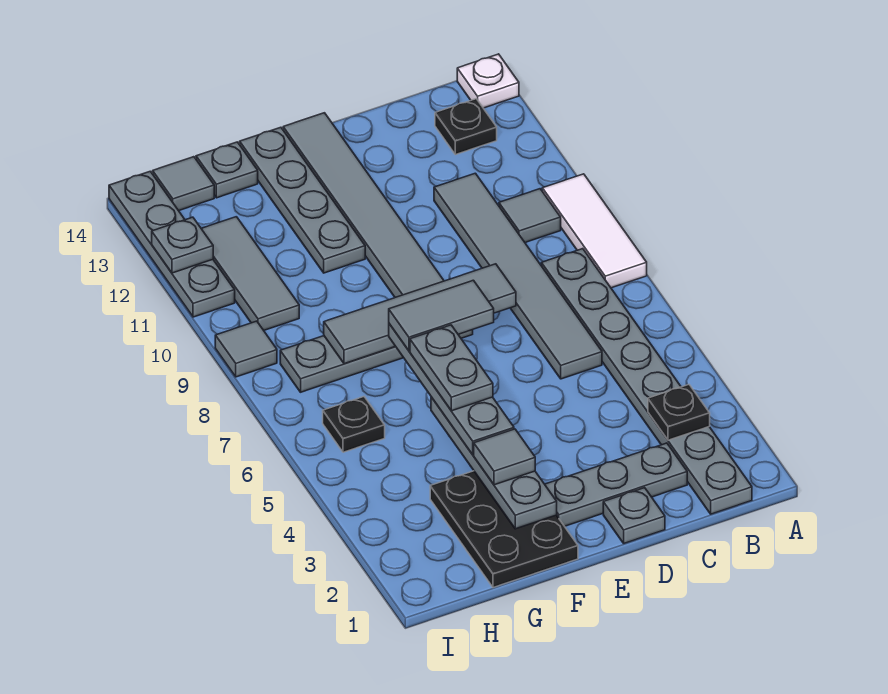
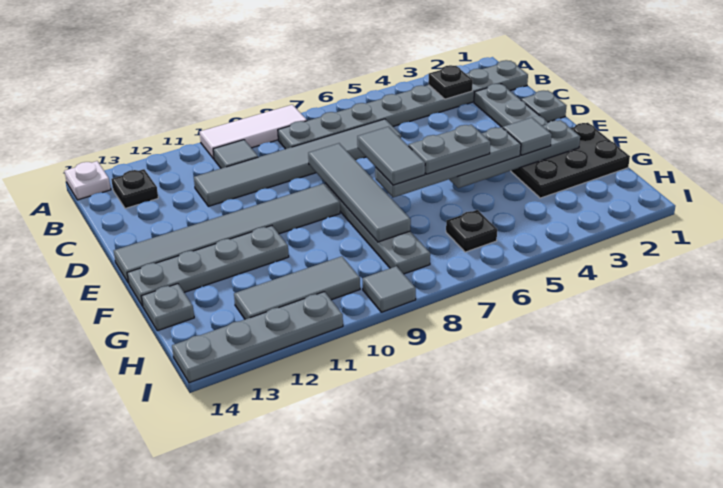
grey tile H14 level 1 -> none
grey plate I12 level 2 -> none

